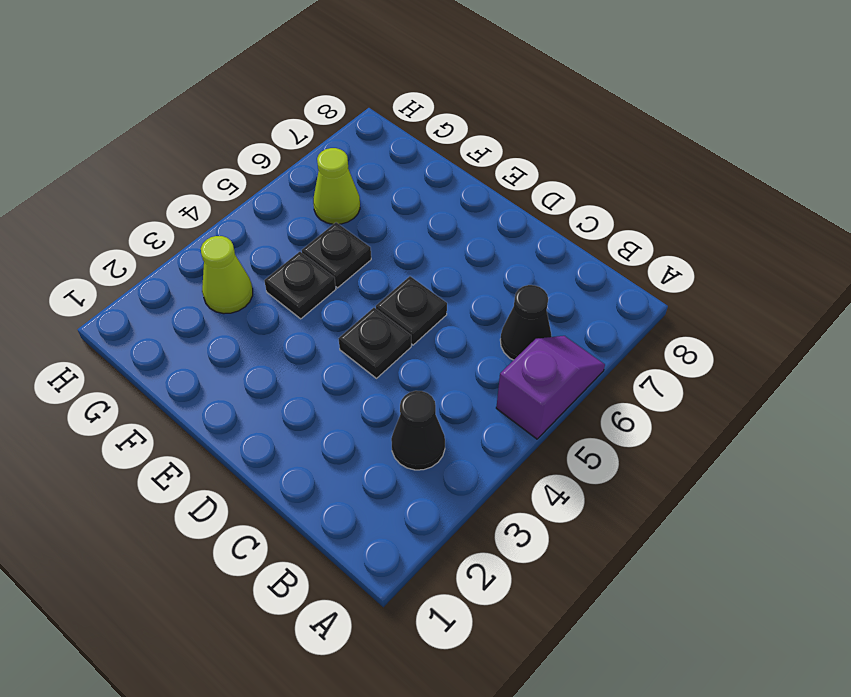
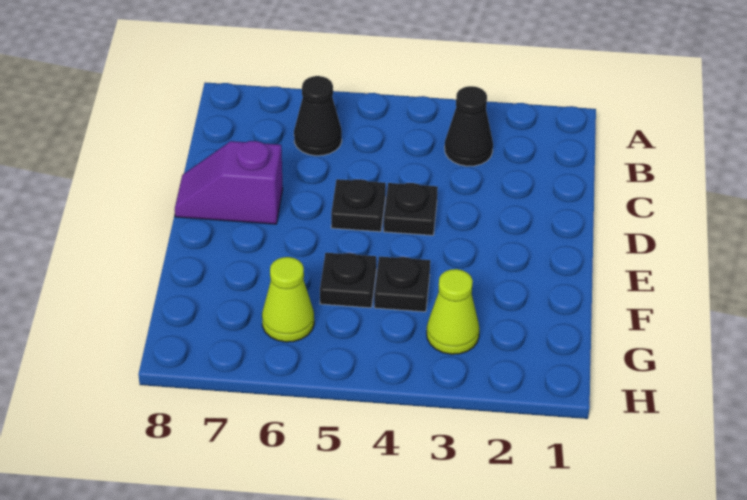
purple slope A5:A6 level 1 top 5 -> purple slope D7:D8 level 1 top 7

